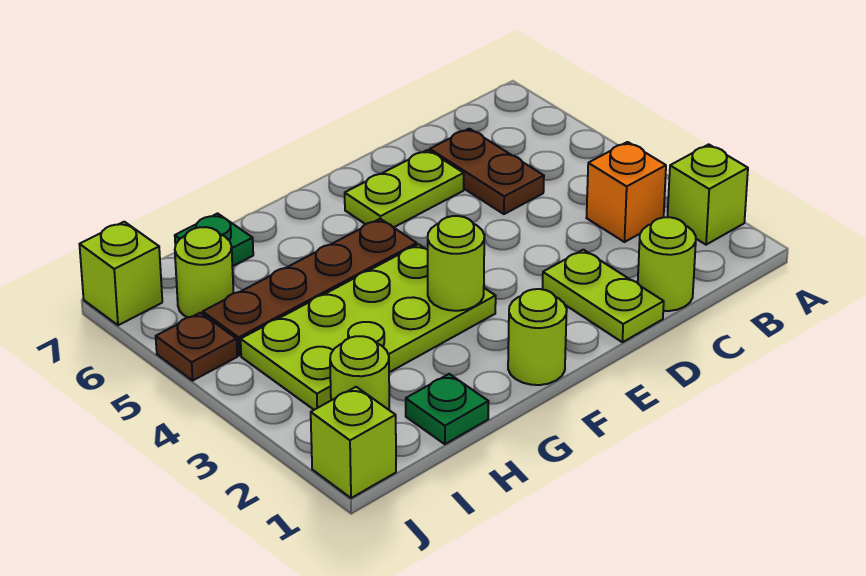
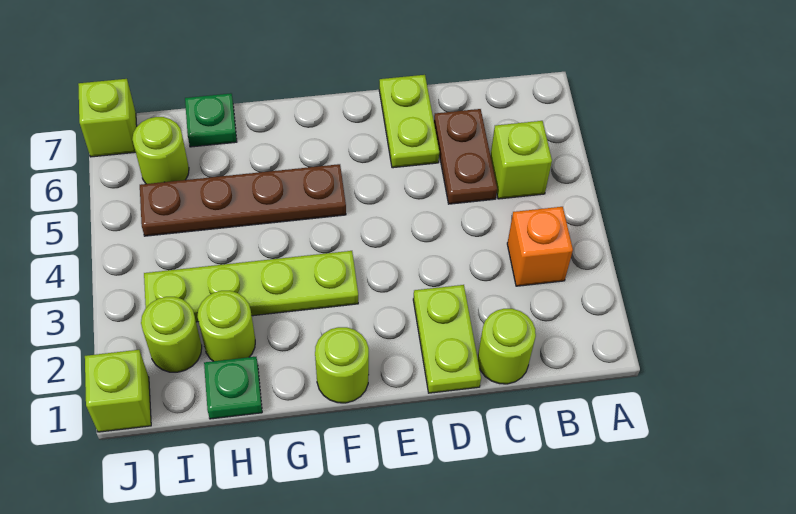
lime brick A2 level 1 -> lime brick B5 level 1
lime plate D6:E6 level 1 -> lime plate D6:D7 level 1
lime plate F3:I4 level 1 -> lime plate F3:I3 level 1
lime round brick F3 level 2 -> lime round brick H2 level 1
brown plate J5 level 1 -> none

